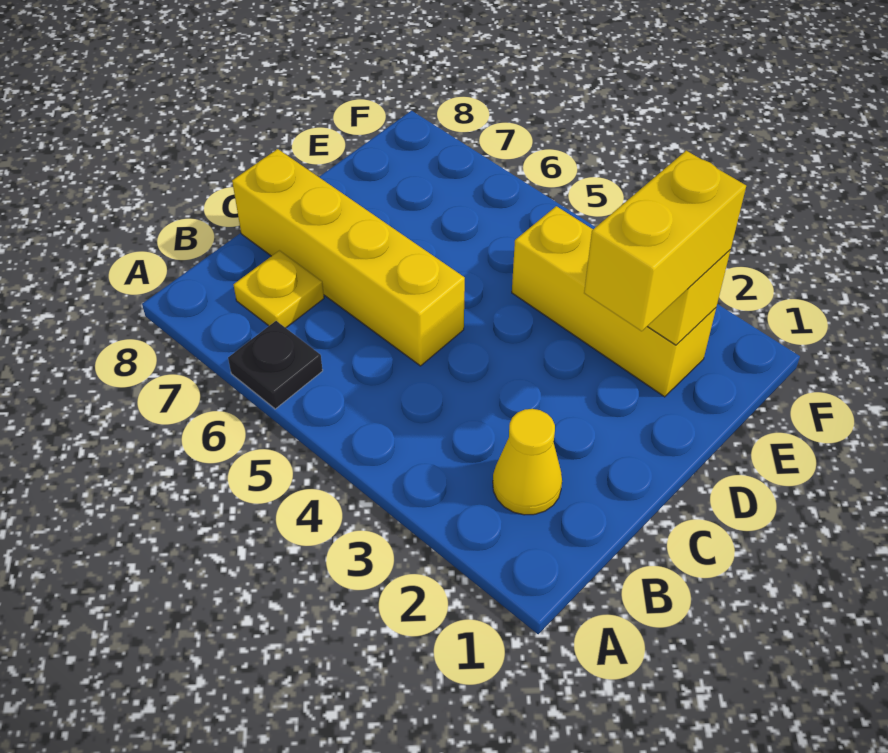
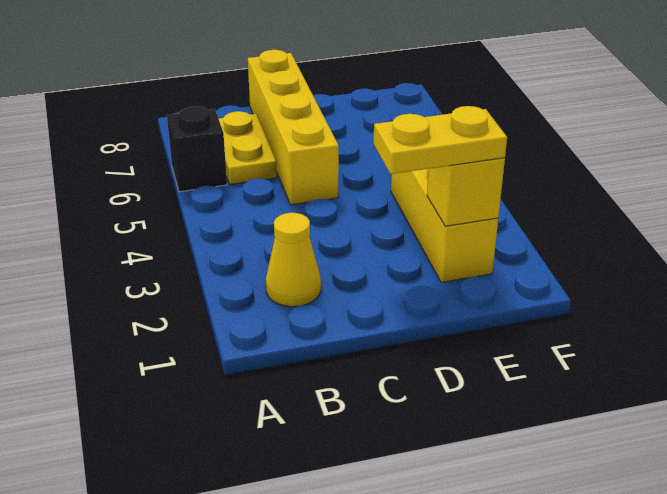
black plate A6 level 1 -> black brick A6 level 1
yellow plate B7 level 1 -> yellow plate B6:B7 level 1
yellow brick D2:E2 level 3 -> yellow plate D2:E2 level 3

